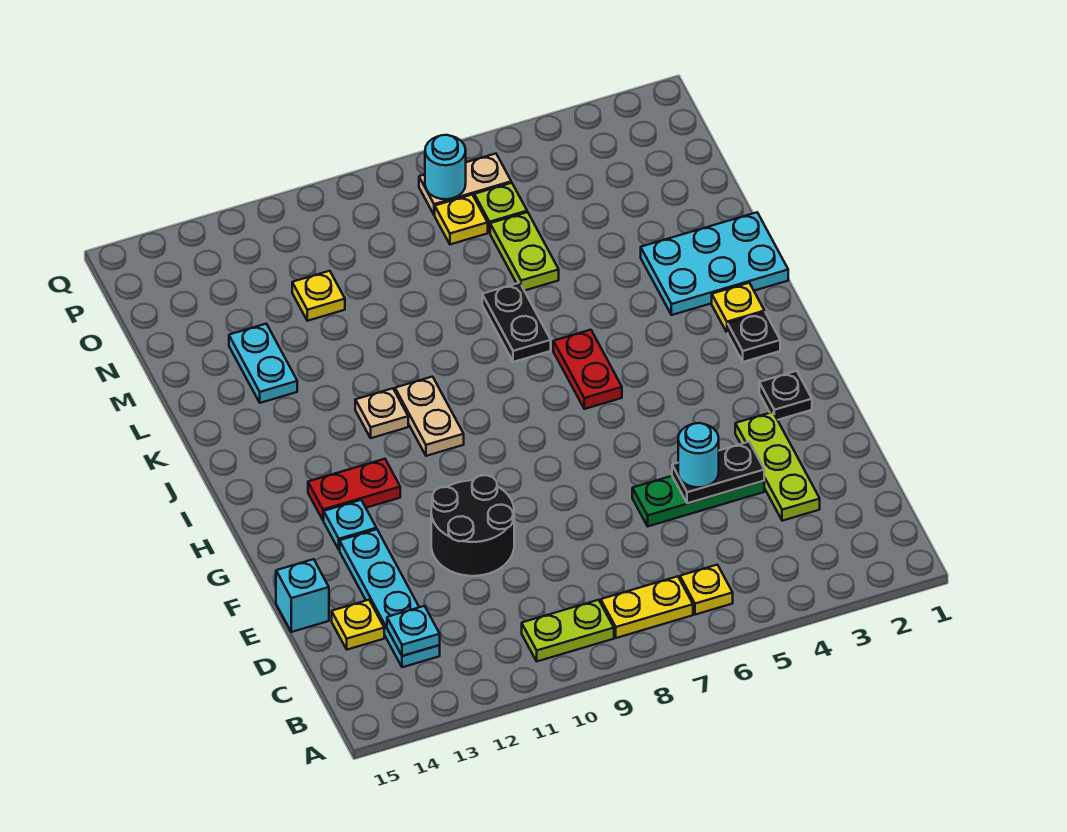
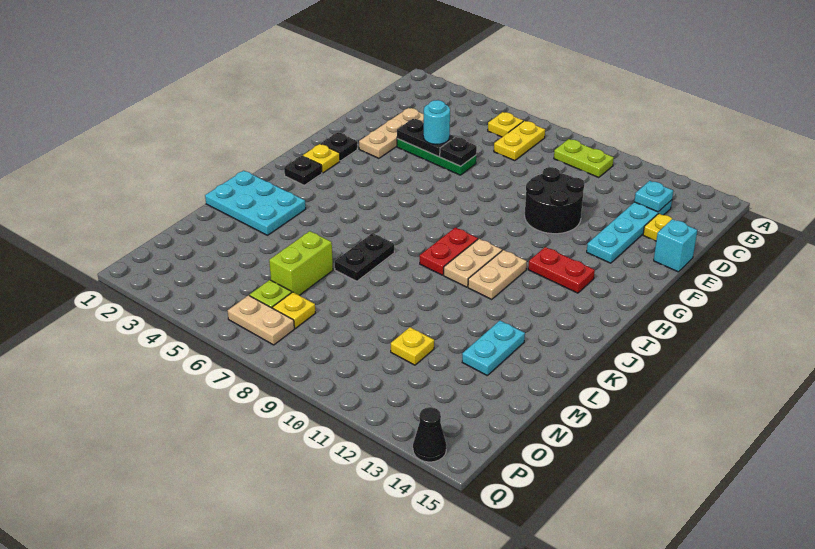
yellow plate B7:B8 level 1 -> yellow plate B7:C7 level 1
lime plate D3:F3 level 1 -> tan plate D3:F3 level 1
none -> black plate E6 level 2
cyan plate G13 level 1 -> none
red plate I6:J6 level 1 -> red plate I9:J9 level 1
yellow plate J2 level 1 -> yellow plate H2 level 1
tan plate J11 level 1 -> tan plate I11:J11 level 1
lime plate M6:N6 level 1 -> lime brick M6:N6 level 1
cyan round brick P7 level 2 -> none
none -> black cone Q14 level 1

